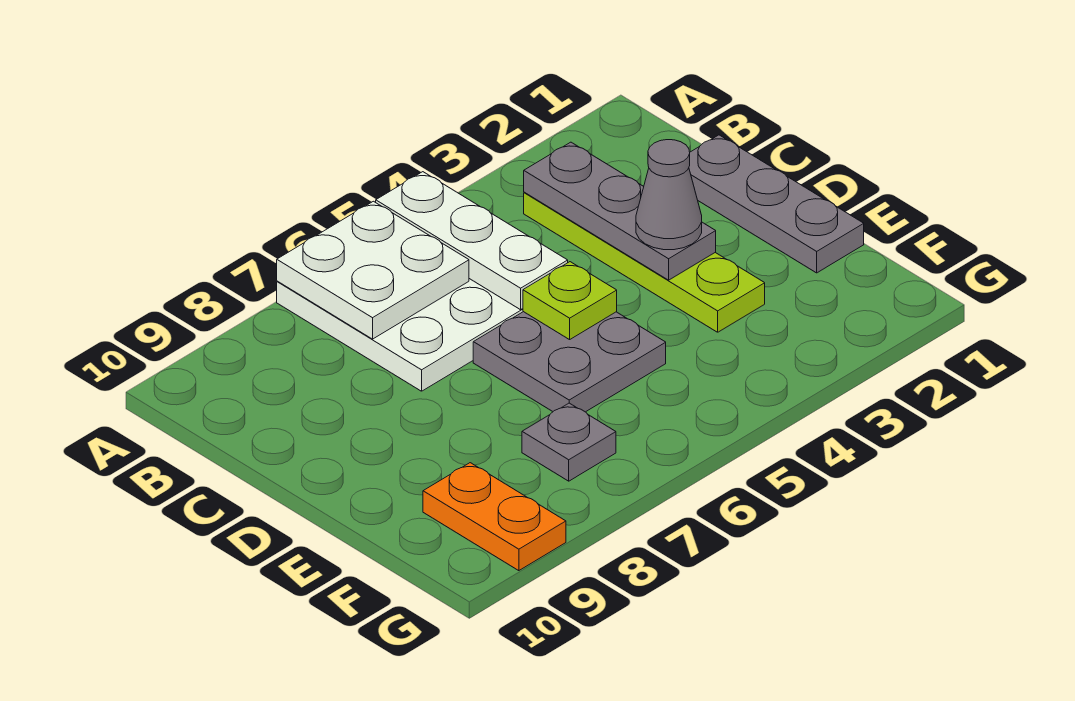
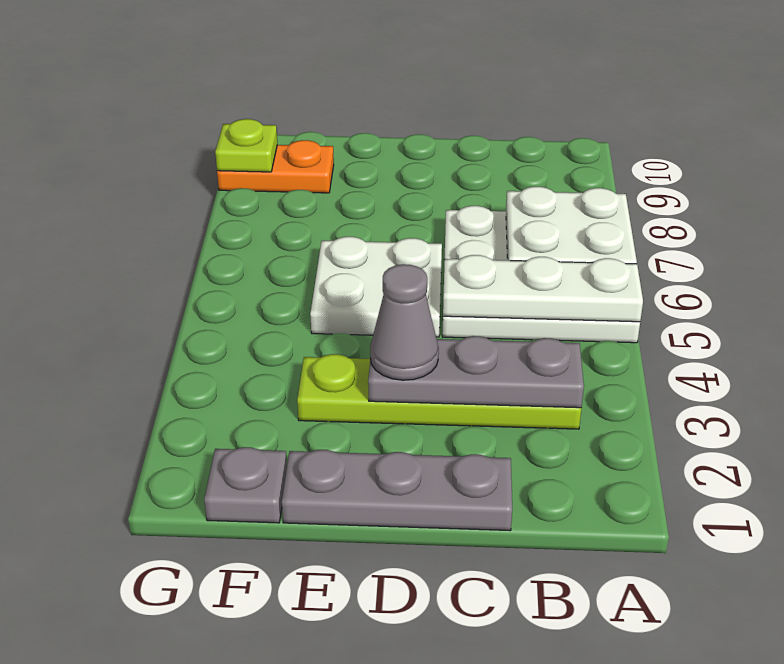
grey plate D5:E6 level 1 -> white plate D5:E6 level 1
lime plate D5 level 2 -> lime plate G9 level 2
grey plate F7 level 1 -> grey plate F1 level 1

